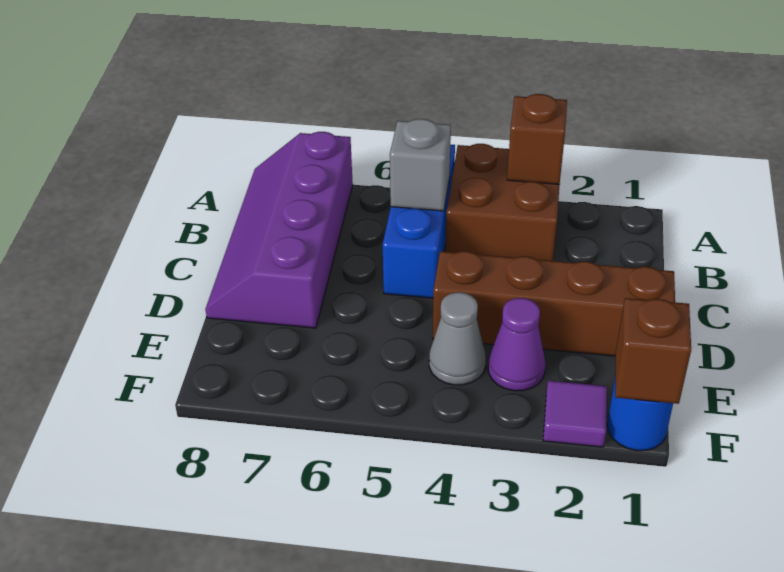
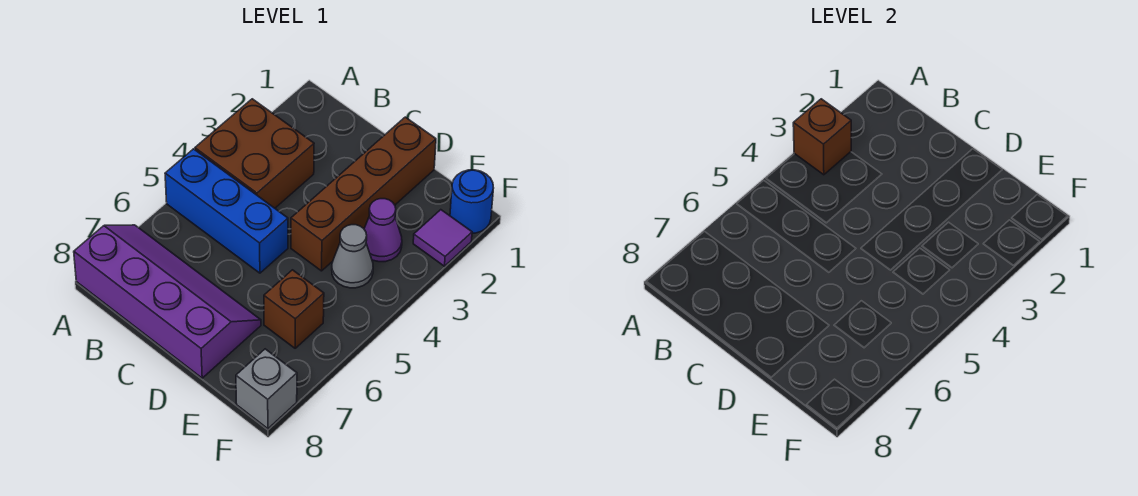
purple slope A7:D8 level 1 top 7 -> purple slope A7:D8 level 1 top 8
grey brick B5 level 2 -> grey brick F8 level 1
brown brick F1 level 2 -> brown brick E6 level 1

